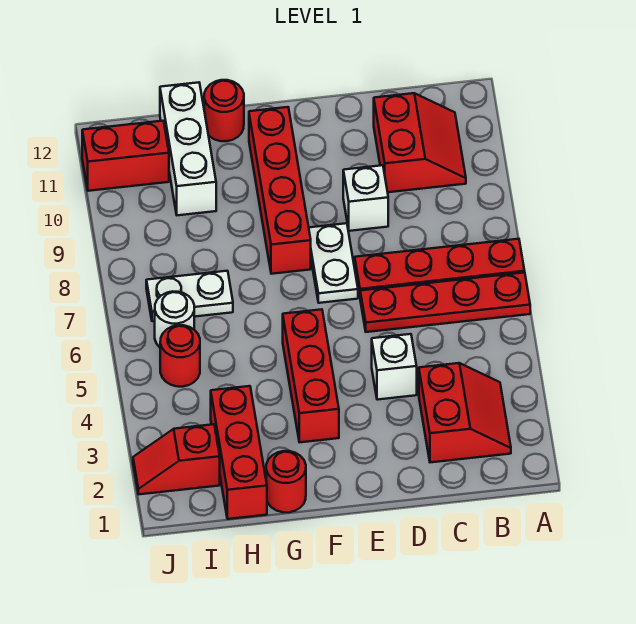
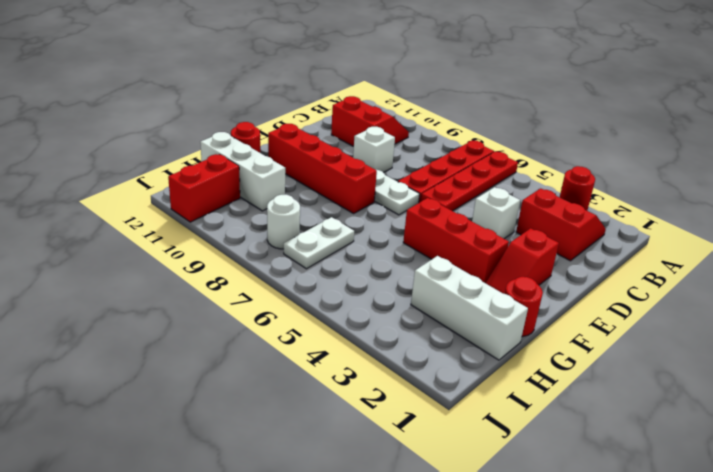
red brick H1:H3 level 1 -> white brick H1:H3 level 1
red slope I2:J2 level 1 top I -> red slope E2:F2 level 1 top E
red round brick I5 level 1 -> red round brick A3 level 1
white round brick I6 level 1 -> white round brick I8 level 1

